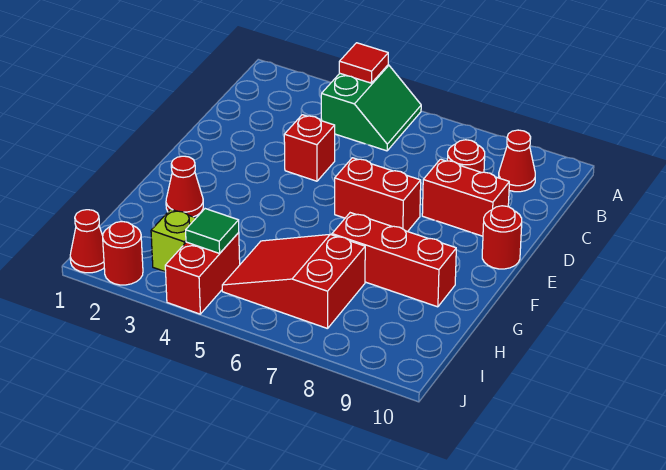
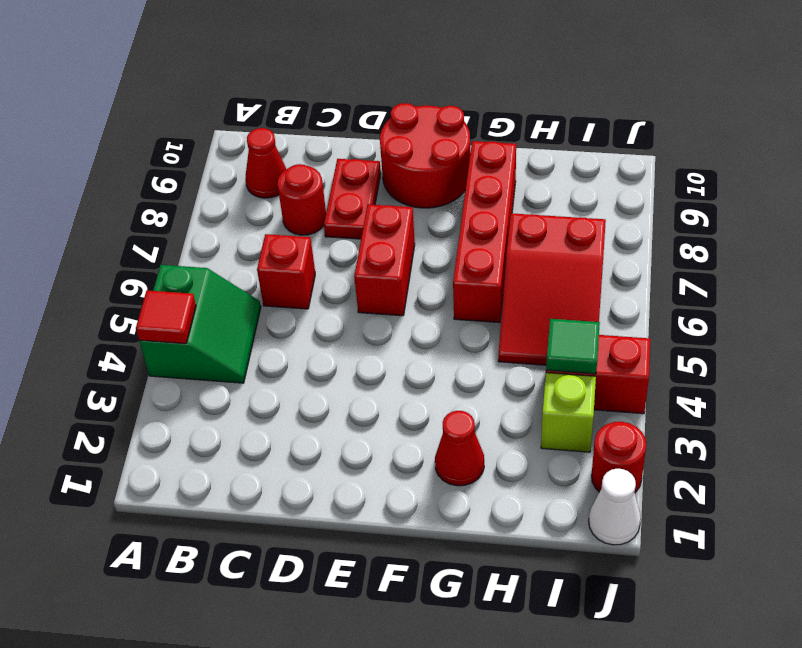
green slope A4:B5 level 1 top 4 -> green slope A4:B5 level 1 top A
red brick D4 level 1 -> red brick C6 level 1
red brick D8:D9 level 1 -> red plate D8:D9 level 1
red round brick E10 level 1 -> red round brick E9:F10 level 1
red brick G7:G9 level 1 -> red brick G6:G9 level 1
red cone J1 level 1 -> white cone J1 level 1

